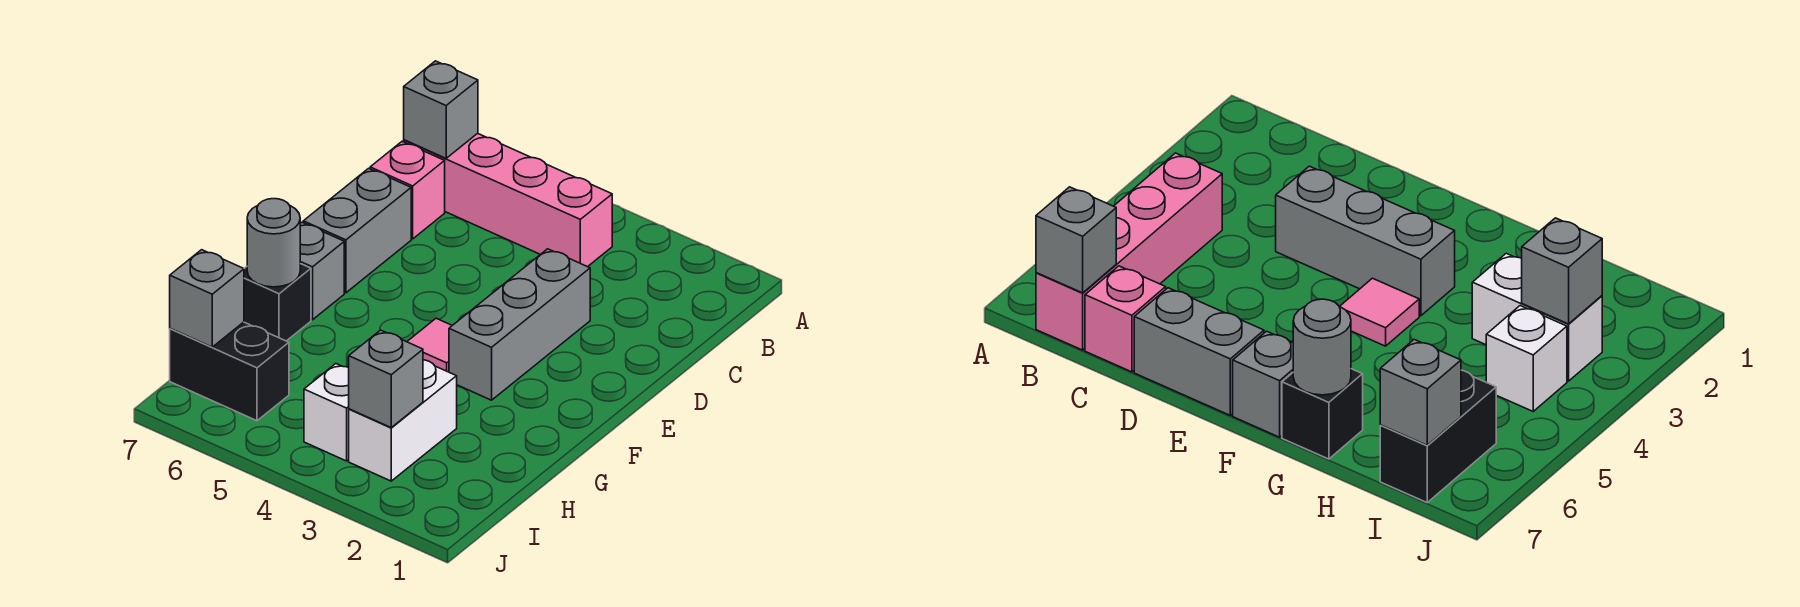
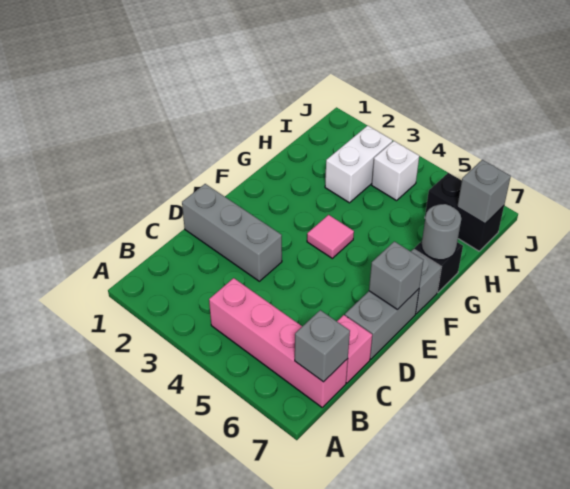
grey brick D3:F3 level 1 -> grey brick D1:D3 level 1
grey brick I3 level 2 -> grey brick E7 level 2

